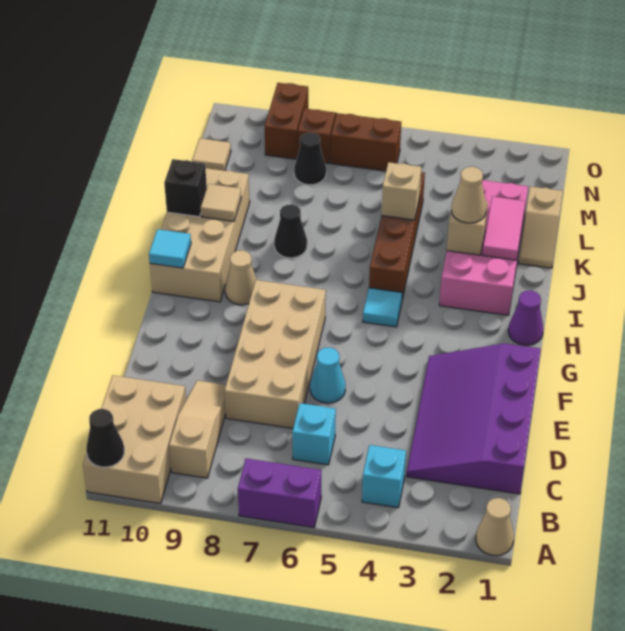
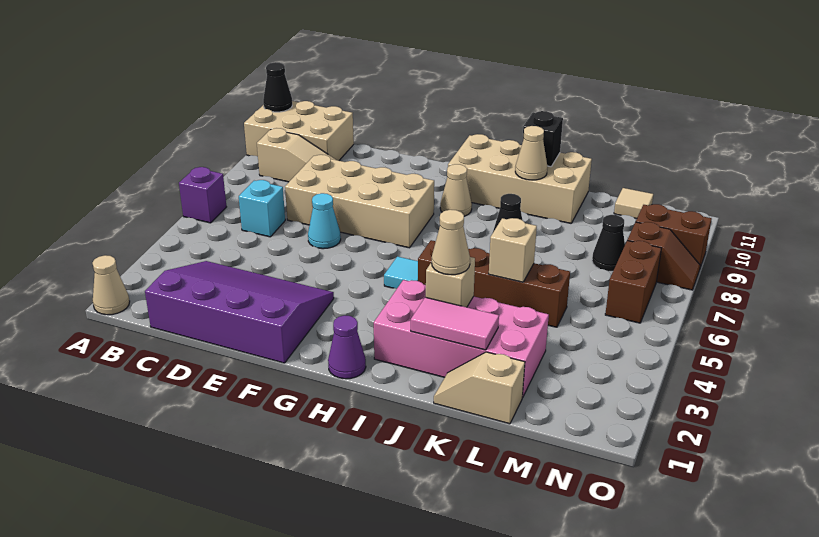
purple brick A6:A7 level 1 -> purple brick A6 level 1
cyan brick B4 level 1 -> none
cyan tile H11 level 2 -> none
tan tile J10 level 2 -> tan cone J10 level 2

